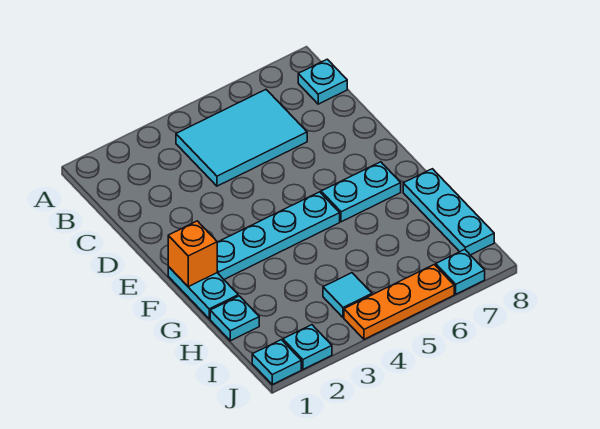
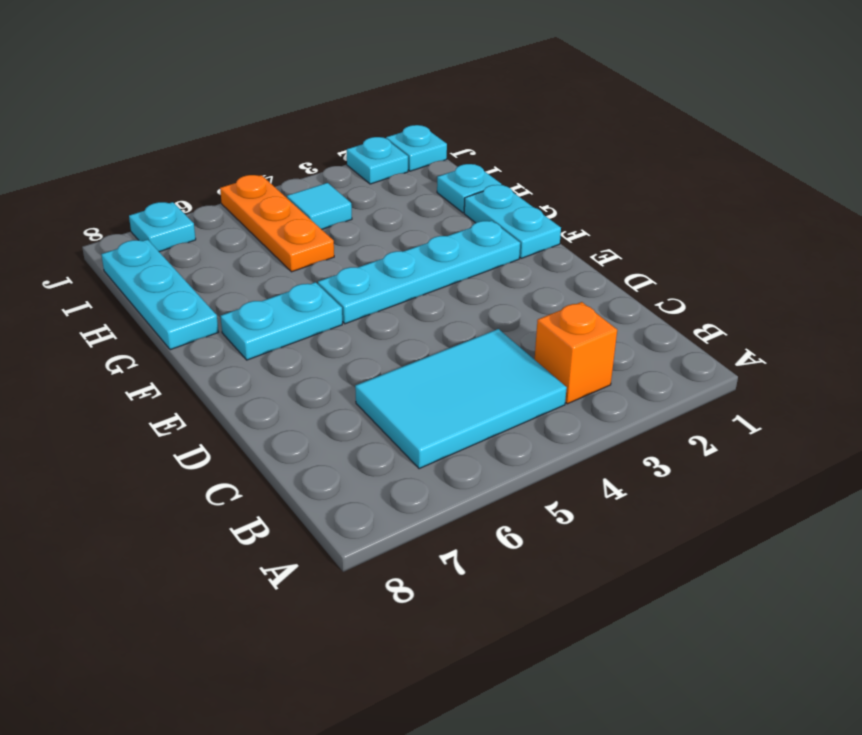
cyan plate B8 level 1 -> none
orange brick F1 level 2 -> orange brick B3 level 1
orange plate J4:J6 level 1 -> orange plate H5:J5 level 1

